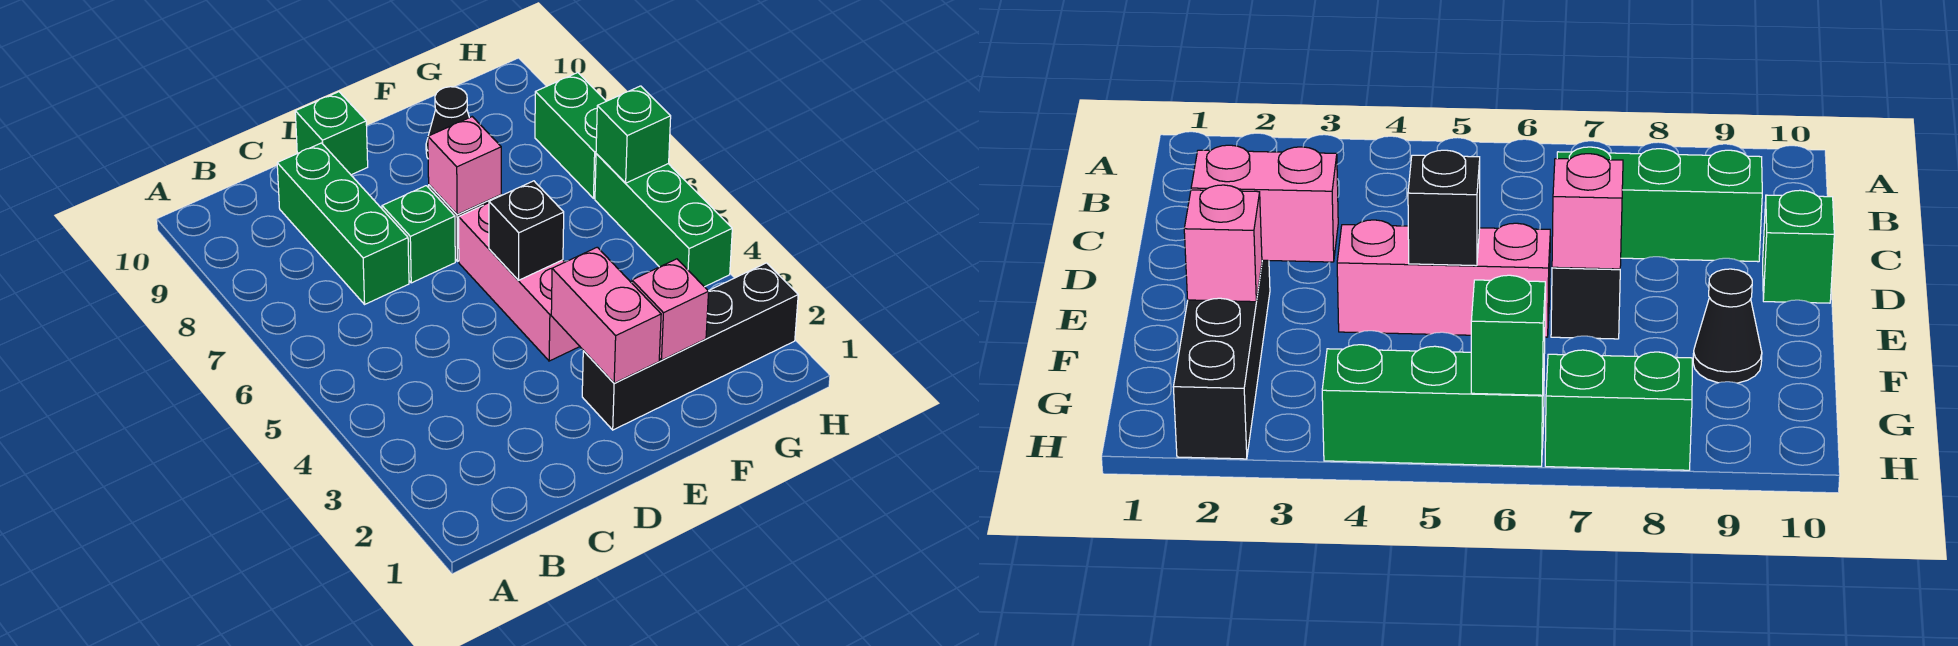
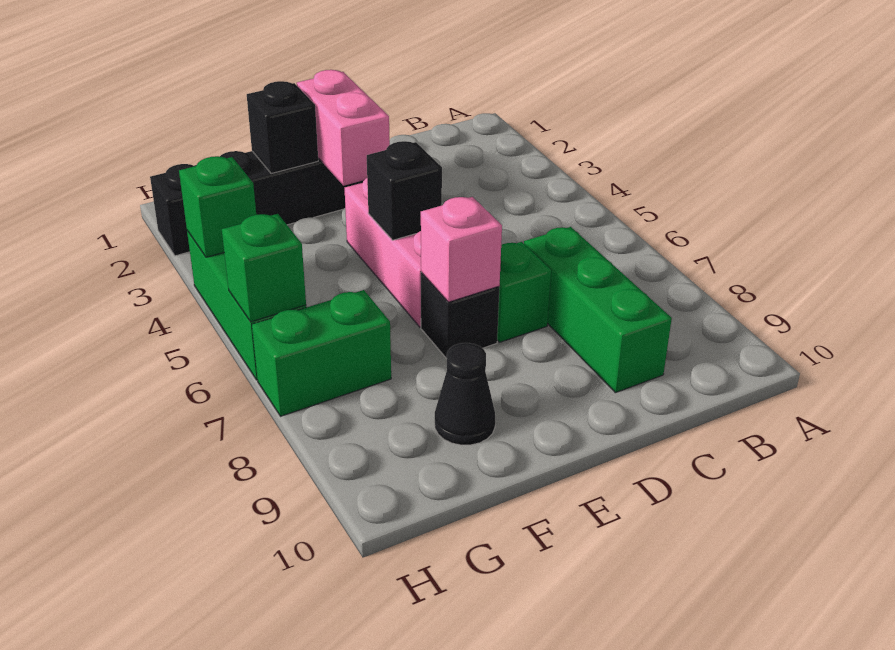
green brick D10 level 1 -> green brick H4 level 2
pink brick F2 level 2 -> black brick F2 level 2
green brick H7:H8 level 1 -> green brick G7:H7 level 1

